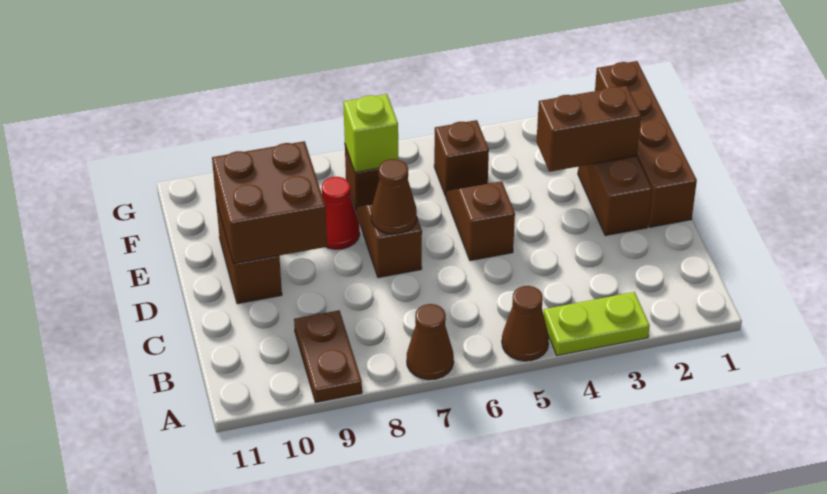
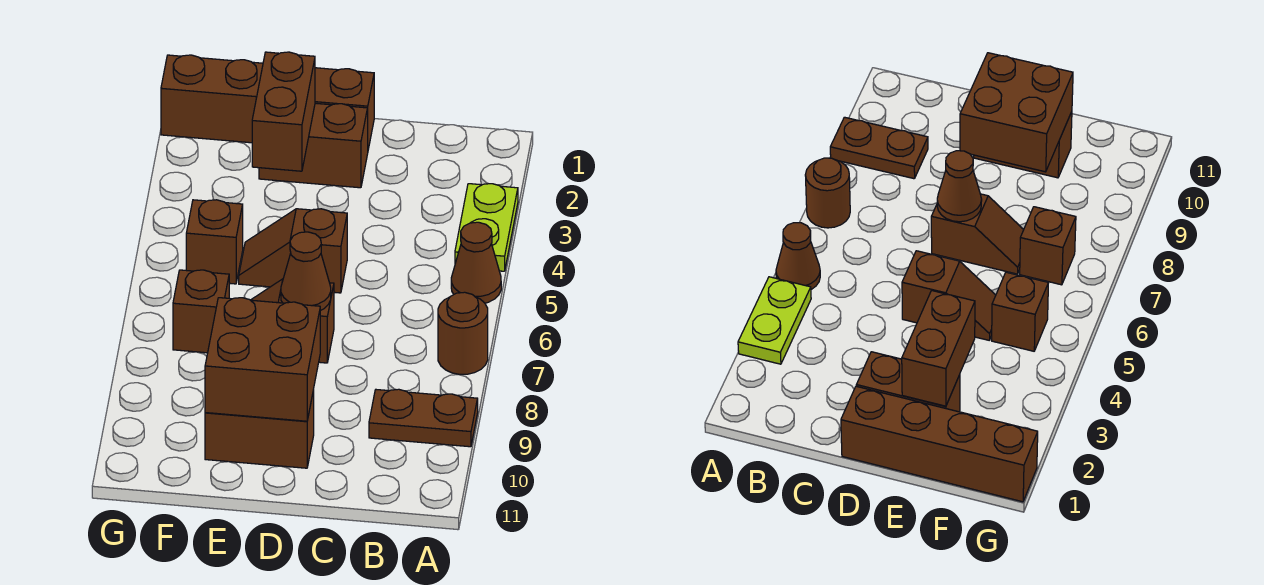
brown cone A7 level 1 -> brown round brick A7 level 1
red cone E8 level 1 -> none
lime brick F7 level 2 -> none

